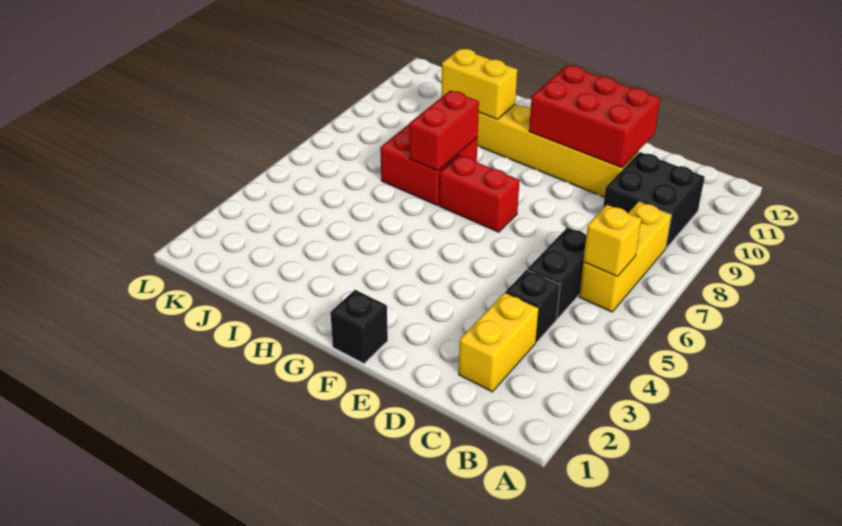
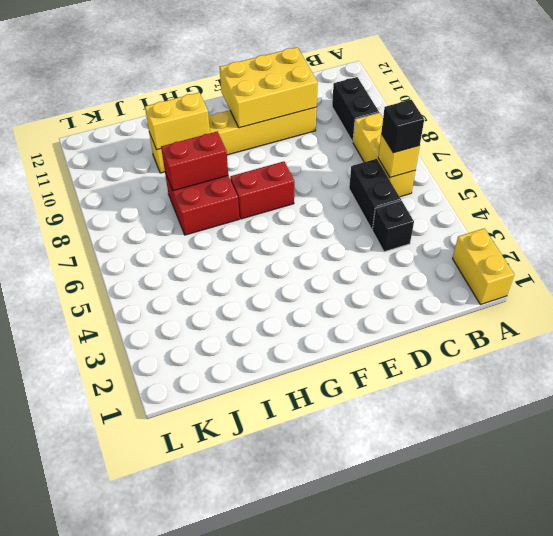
black brick B9:C10 level 1 -> black brick B9:B10 level 1
yellow brick C2:C3 level 1 -> yellow brick A1:A2 level 1
red brick D10:F11 level 2 -> yellow brick D10:F11 level 2
black brick F1 level 1 -> black brick B6 level 3
red brick H7:H8 level 2 -> red brick H8:I8 level 2

